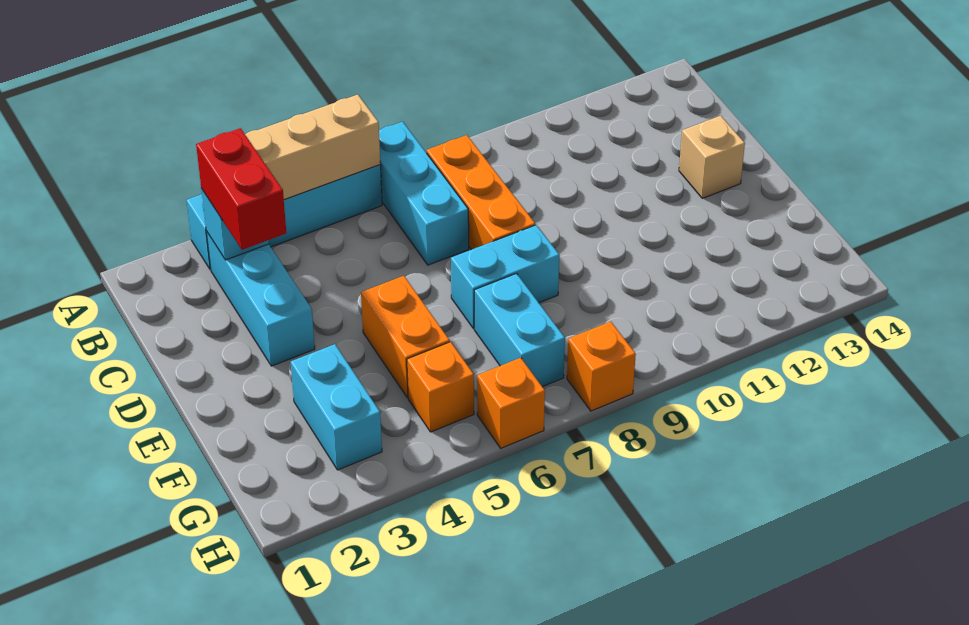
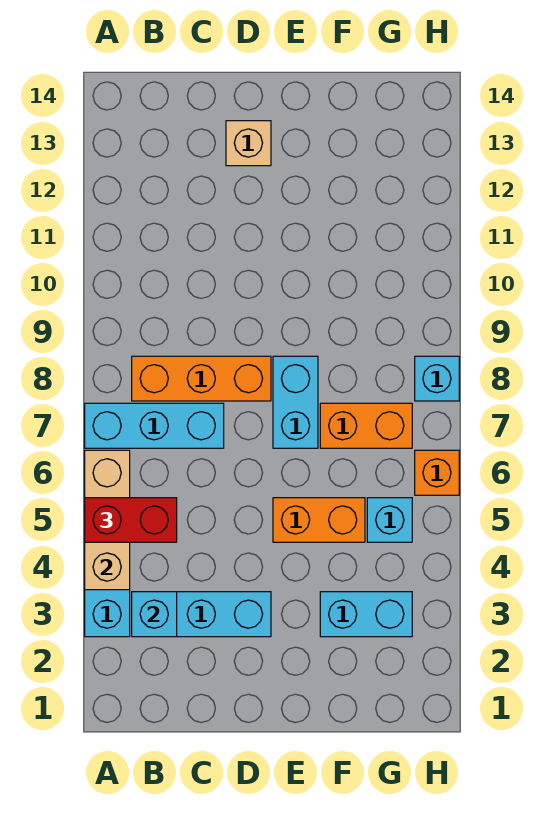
red brick B3:C3 level 3 -> red brick A5:B5 level 3
cyan brick F7:G7 level 1 -> orange brick F7:G7 level 1
orange brick G5 level 1 -> cyan brick G5 level 1
orange brick H8 level 1 -> cyan brick H8 level 1

